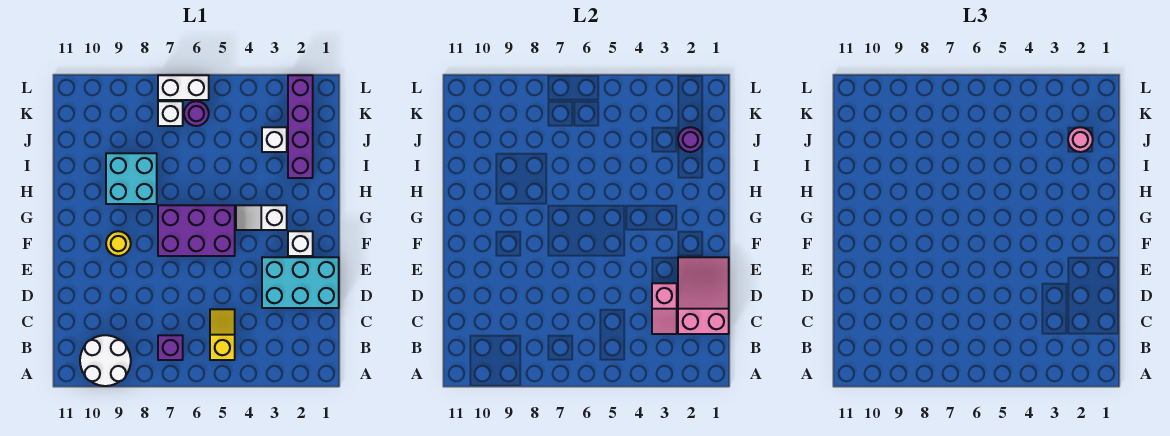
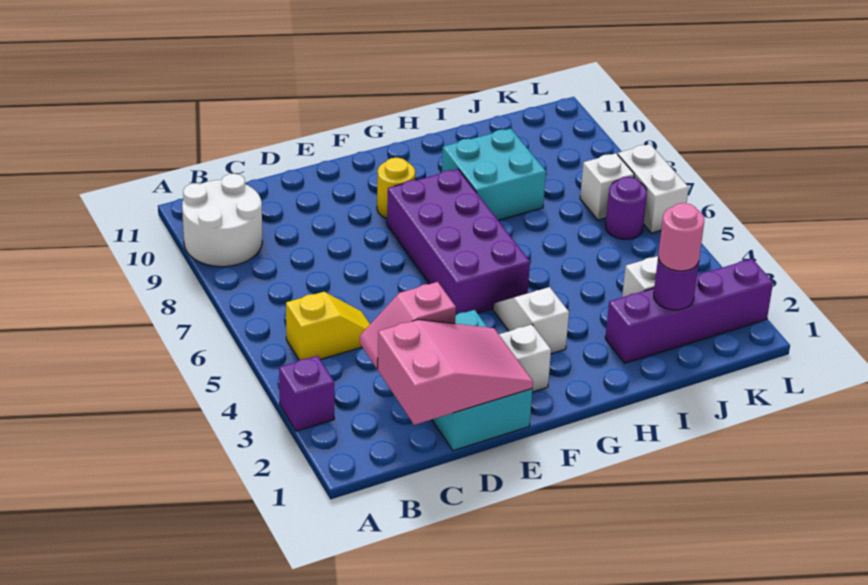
purple brick B7 level 1 -> purple brick A3 level 1
purple brick F5:G7 level 1 -> purple brick F5:G8 level 1

